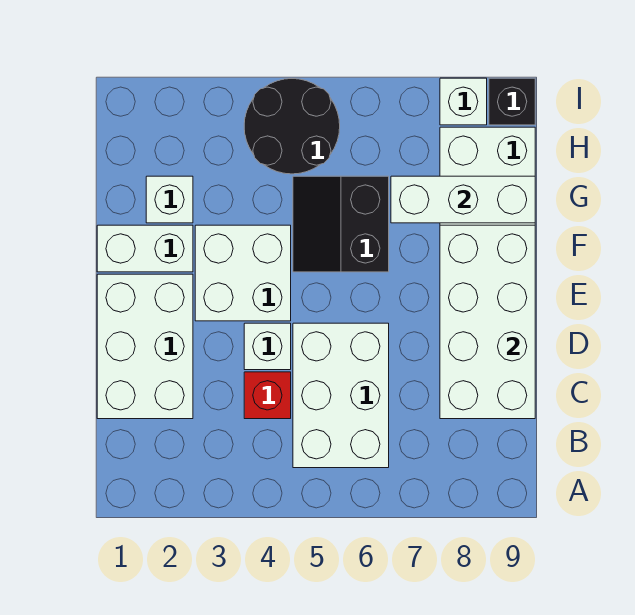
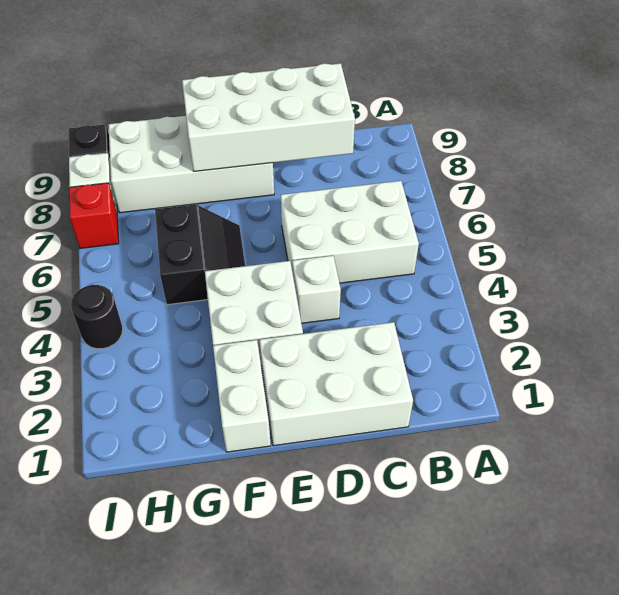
red brick C4 level 1 -> red brick I7 level 1
black slope F5:G6 level 1 top 6 -> black slope F5:G6 level 1 top G
white brick G2 level 1 -> none
white brick G7:G9 level 2 -> none
black round brick H4:I5 level 1 -> black round brick I4 level 1

